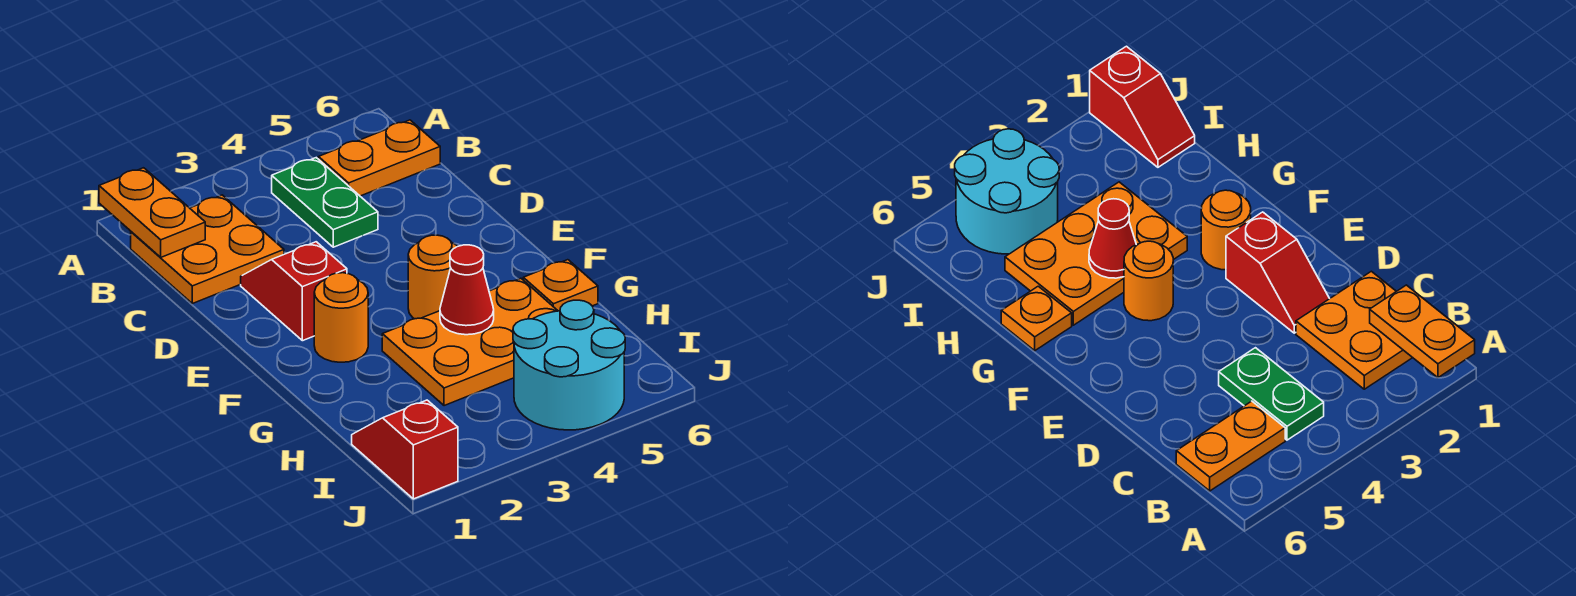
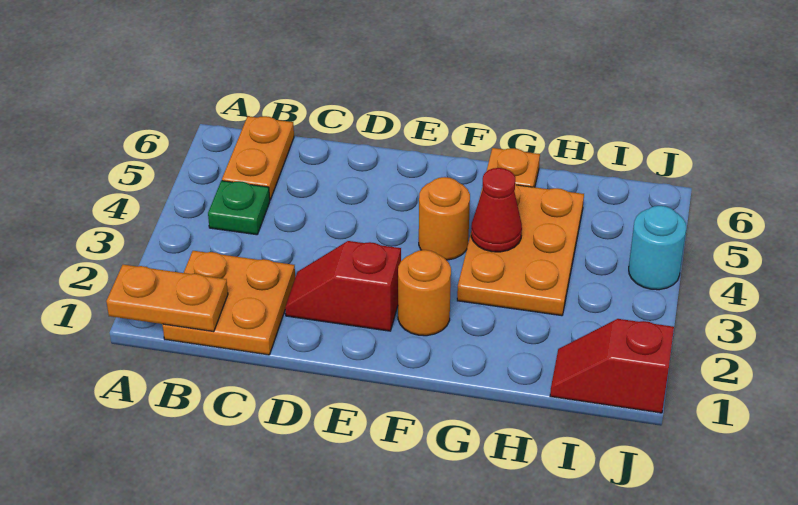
green plate B4:C4 level 1 -> green plate B4 level 1
cyan round brick I4:J5 level 1 -> cyan round brick J4 level 1

